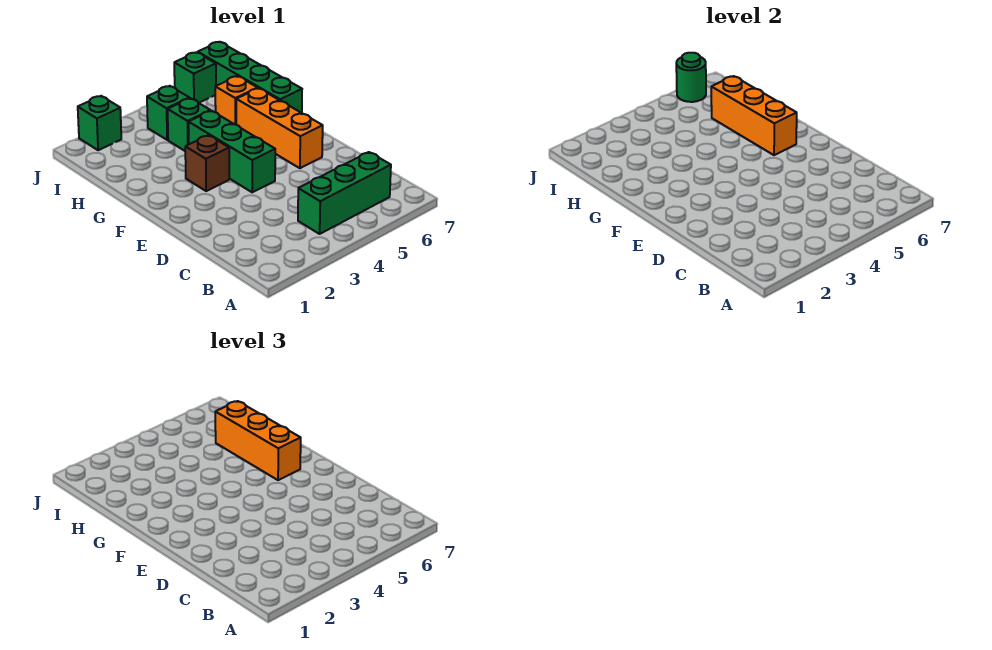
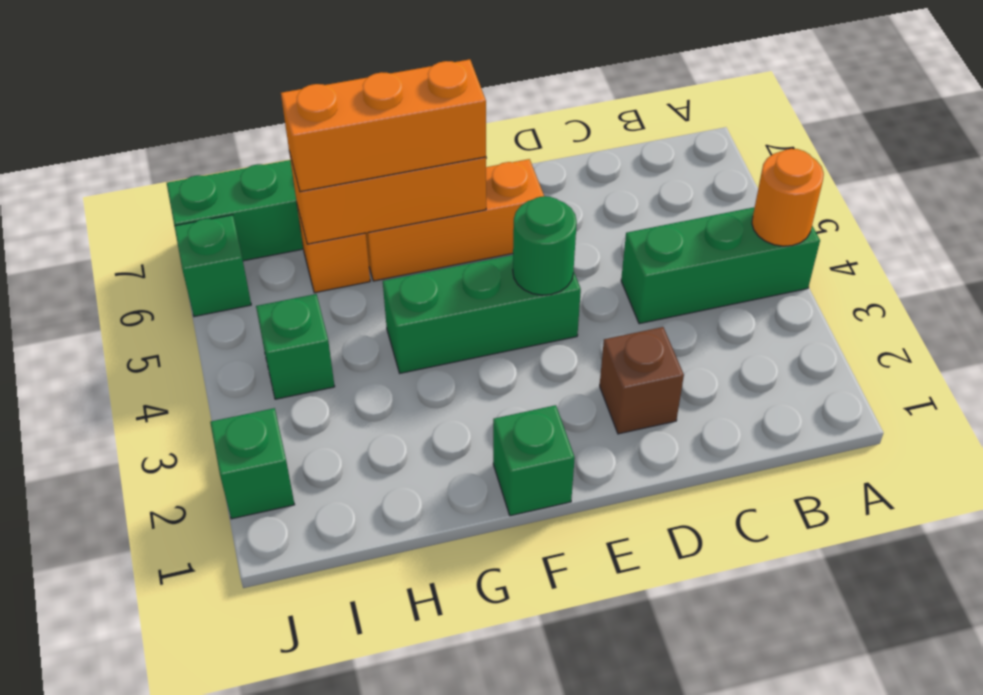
none -> orange round brick A4 level 2
green brick B4:B6 level 1 -> green brick A4:C4 level 1
brown brick F3 level 1 -> brown brick D2 level 1
green brick H4 level 1 -> green brick F1 level 1
green round brick J6 level 2 -> green round brick E4 level 2

